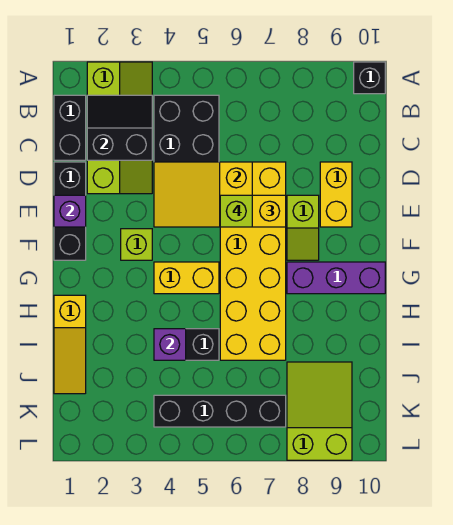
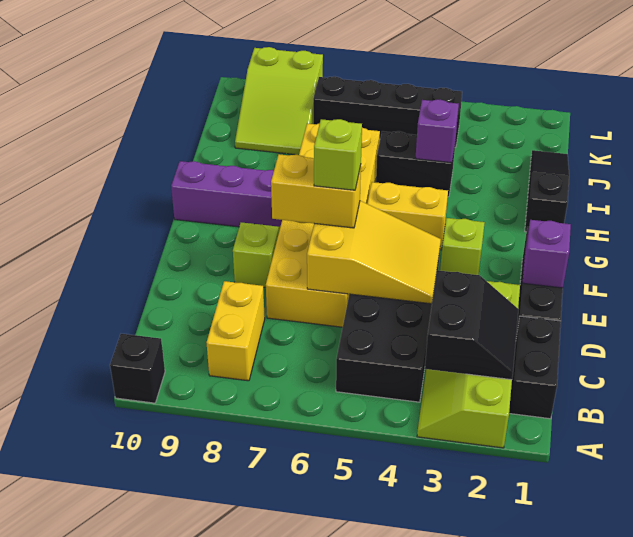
black slope B2:C3 level 2 top C -> black slope B2:C3 level 2 top 3
yellow brick D9:E9 level 1 -> yellow brick B8:C8 level 1
yellow slope H1:J1 level 1 top H -> black slope H1:J1 level 1 top H

